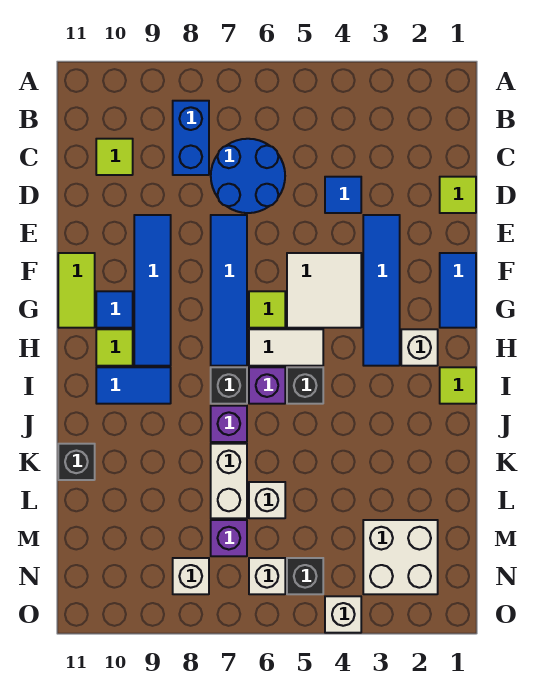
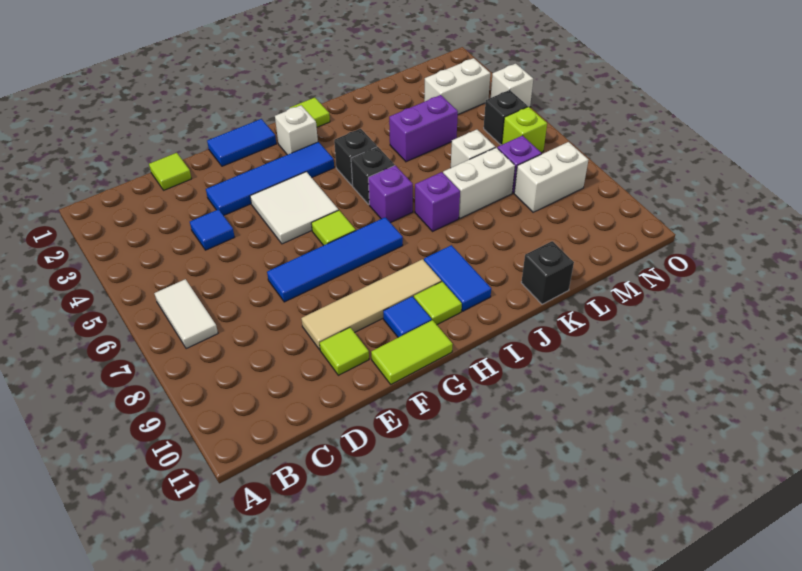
blue brick B8:C8 level 1 -> none
blue round brick C6:D7 level 1 -> none
lime tile C10 level 1 -> lime tile E10 level 1
blue tile E9:H9 level 1 -> tan tile E9:H9 level 1
white tile H5:H6 level 1 -> white tile B6:B7 level 1
black brick I7 level 1 -> black brick I4 level 1
none -> purple brick K4:L4 level 1
white brick M2:N3 level 1 -> white brick M3:N3 level 1
white brick N6 level 1 -> lime brick N6 level 1
white brick N8 level 1 -> white brick M8:N8 level 1

